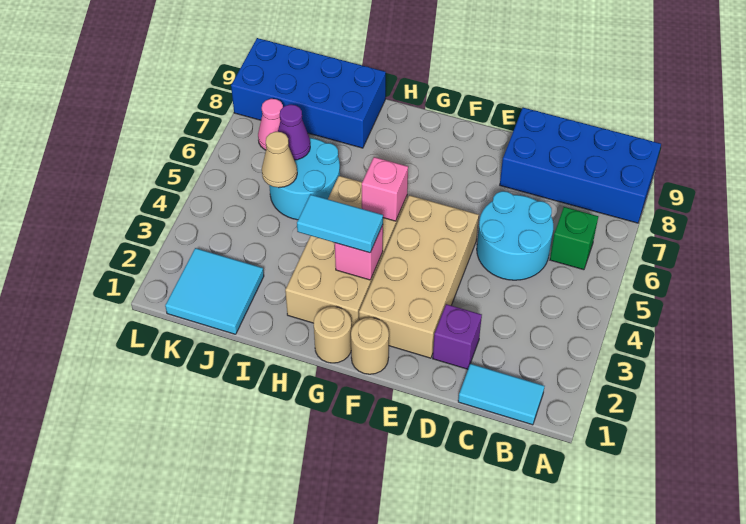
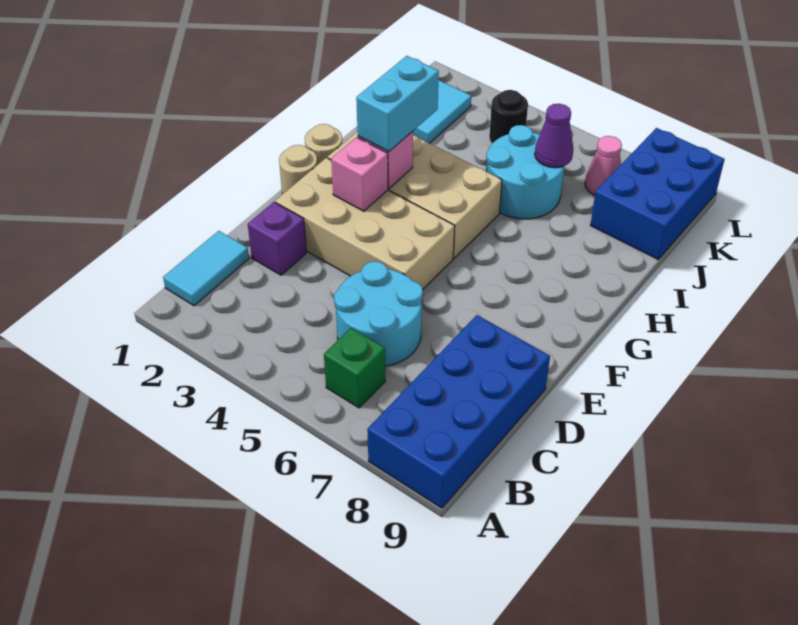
cyan tile G3:H3 level 3 -> cyan brick G3:H3 level 3
pink brick G5 level 2 -> pink brick F3 level 2
blue brick I8:L9 level 1 -> blue brick J8:L9 level 1
tan cone J5 level 2 -> none
none -> black round brick K4 level 1

